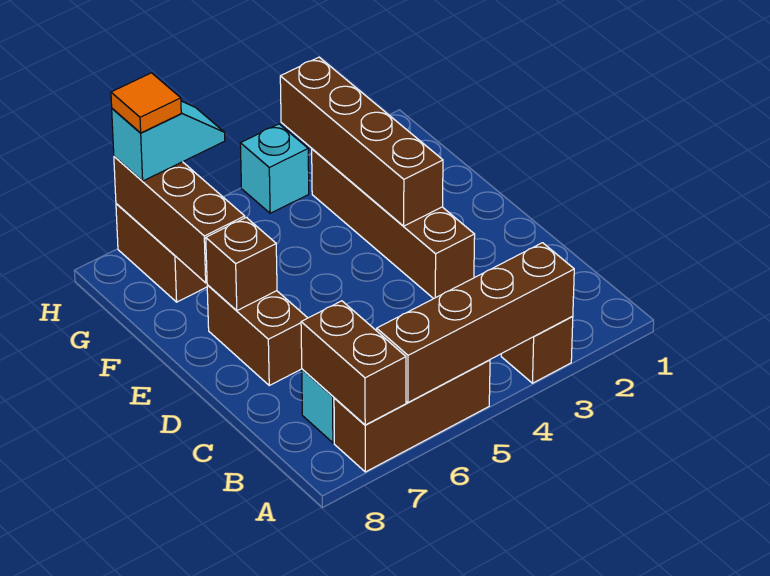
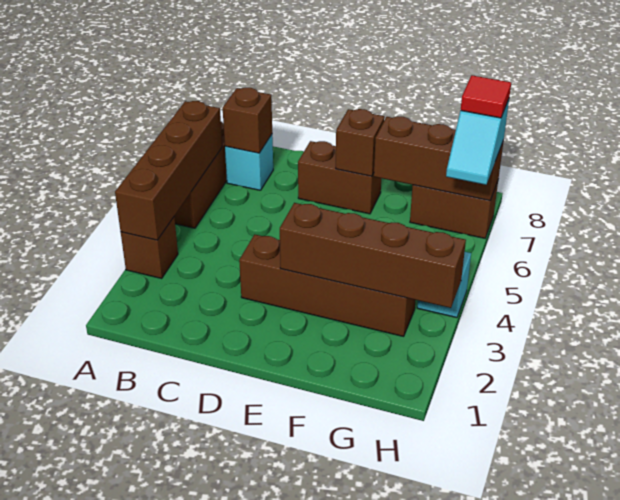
brown brick A7:B7 level 2 -> brown brick B7 level 2
orange tile H7 level 4 -> red tile H7 level 4

